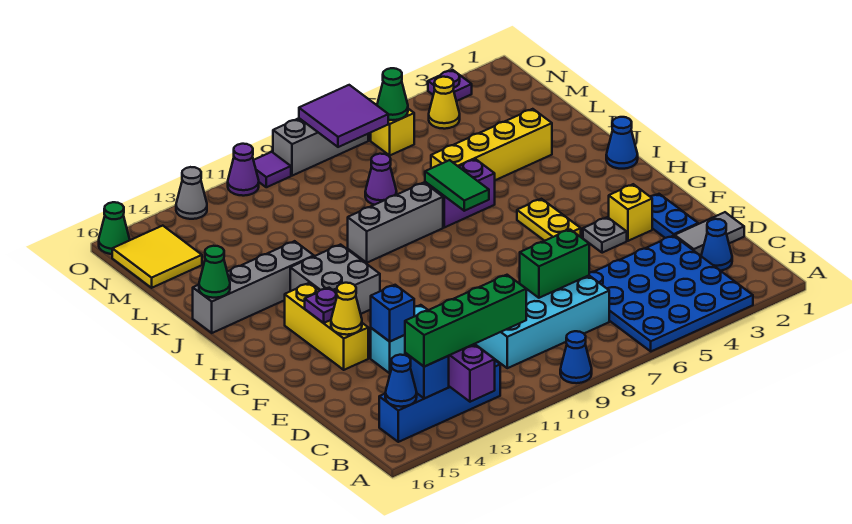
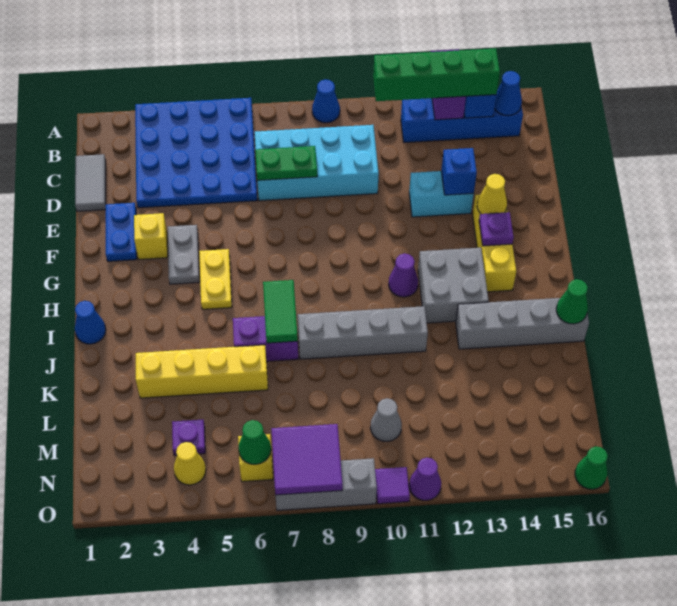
blue cone C2 level 1 -> none
grey tile D1:D2 level 1 -> grey tile C1:D1 level 1
green brick D7:D8 level 2 -> green plate D7:D8 level 2
grey plate F4 level 1 -> grey plate F4:G4 level 1
grey brick J8:J10 level 1 -> grey brick J8:J11 level 1
purple cone L8 level 1 -> purple cone H11 level 1
yellow tile M15:N16 level 1 -> none
purple plate O3 level 1 -> purple plate M4 level 1
grey cone O13 level 1 -> grey cone M10 level 1

